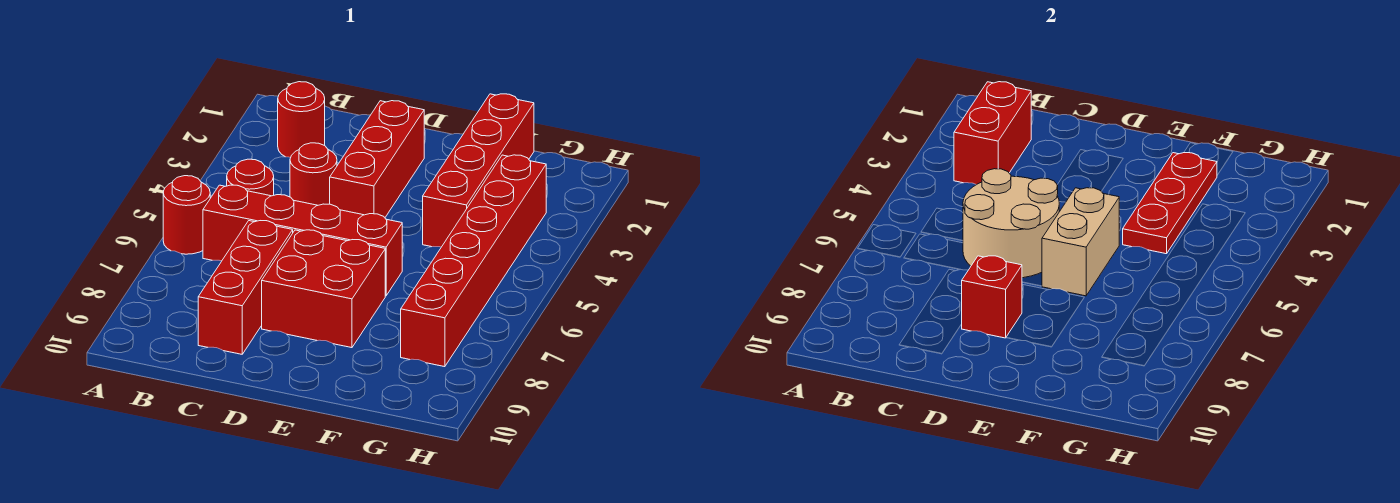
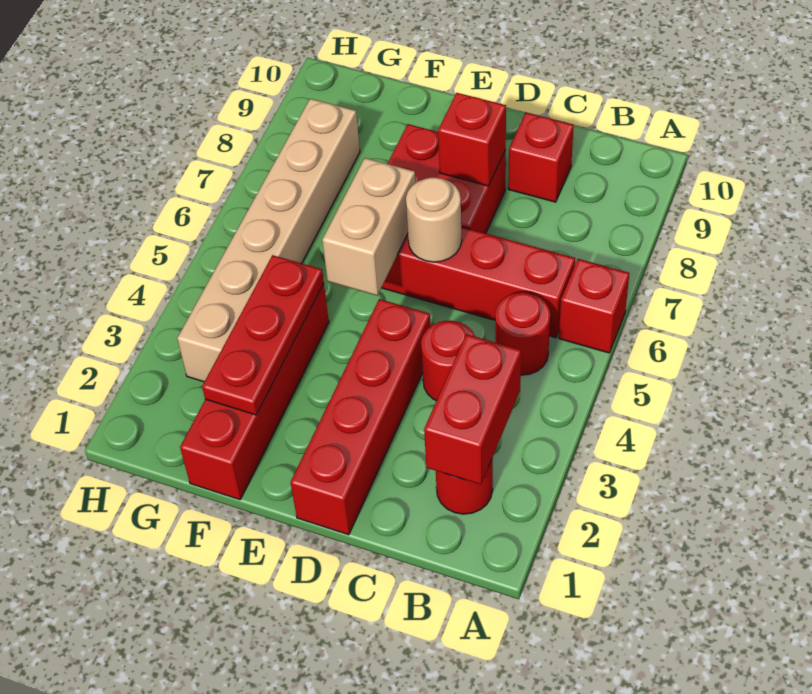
red round brick A6 level 1 -> red brick A6 level 1
tan round brick C5:D6 level 2 -> tan round brick D6 level 2
red brick C7:C9 level 1 -> red brick C9 level 1
red brick D2:D4 level 1 -> red brick D1:D4 level 1
red brick G3:G8 level 1 -> tan brick G3:G8 level 1

